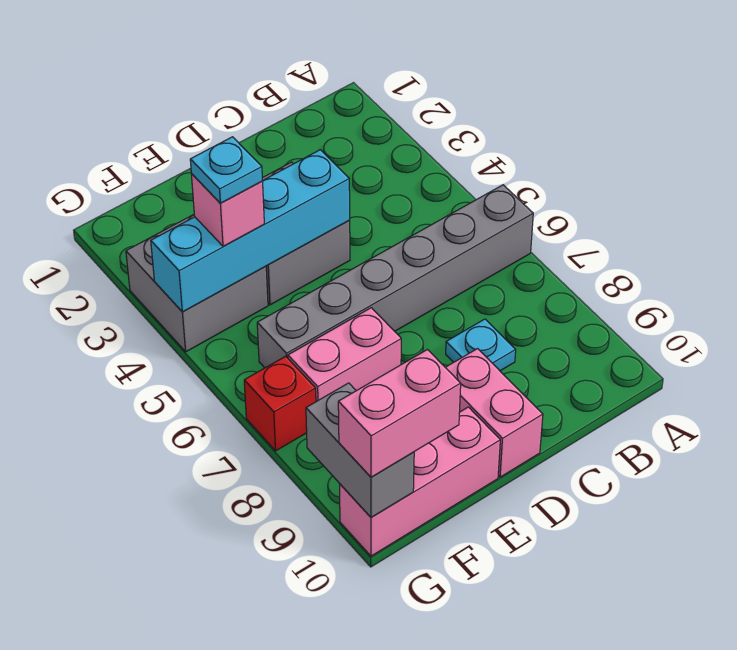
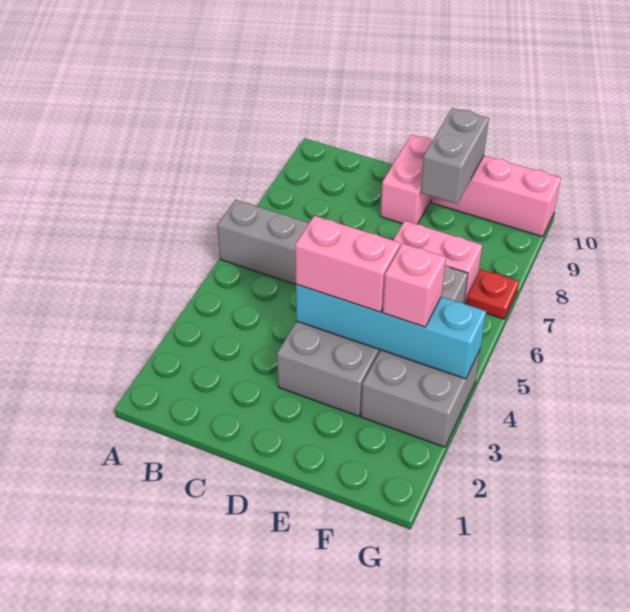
cyan plate C8 level 1 -> none
cyan plate F4 level 4 -> none
pink brick F10:G10 level 3 -> pink brick D4:E4 level 3
red brick G7 level 1 -> red plate G7 level 1
grey brick G9:G10 level 2 -> grey brick E9:E10 level 2

